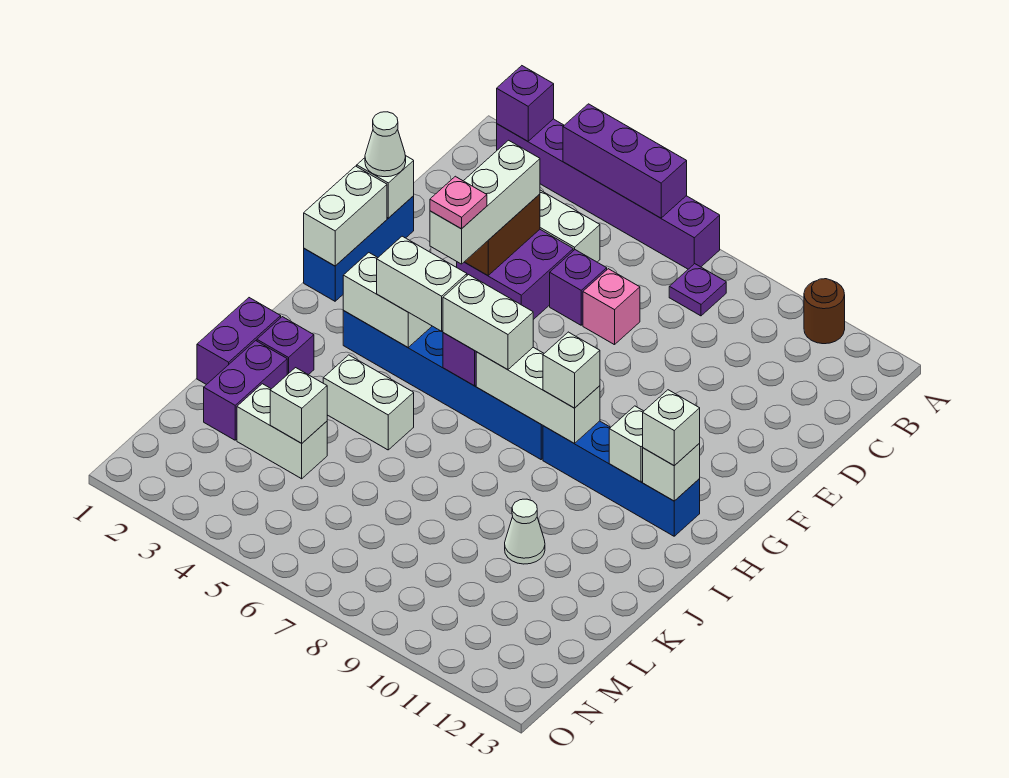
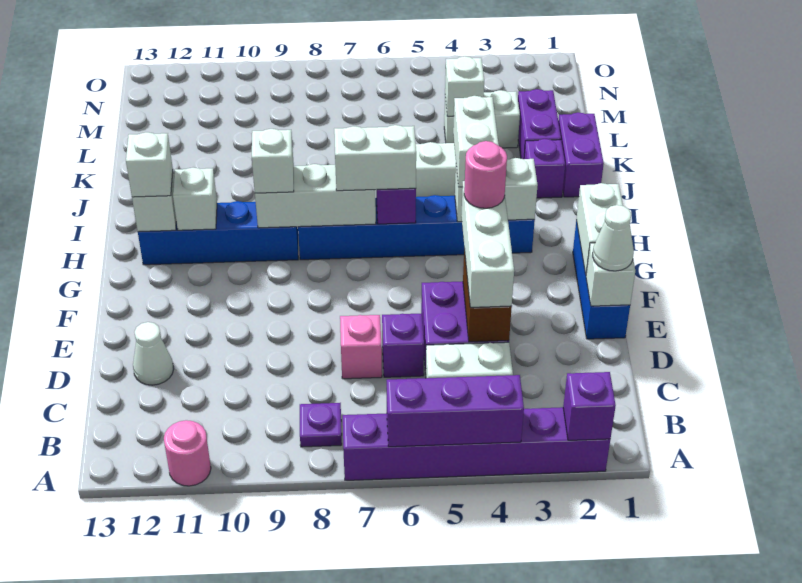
brown round brick A11 level 1 -> pink round brick A11 level 1
pink plate F4 level 4 -> pink round brick F4 level 4
white brick H4:H5 level 3 -> white brick H4:I4 level 3
white cone K10 level 1 -> white cone D12 level 1

